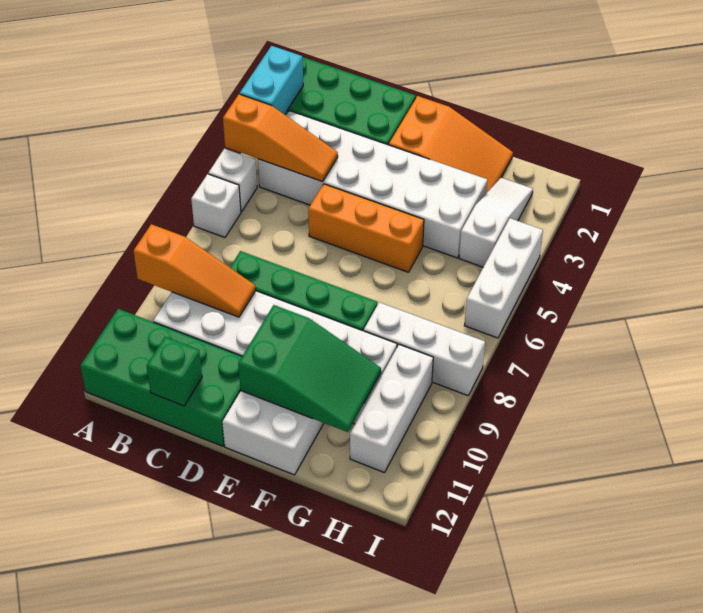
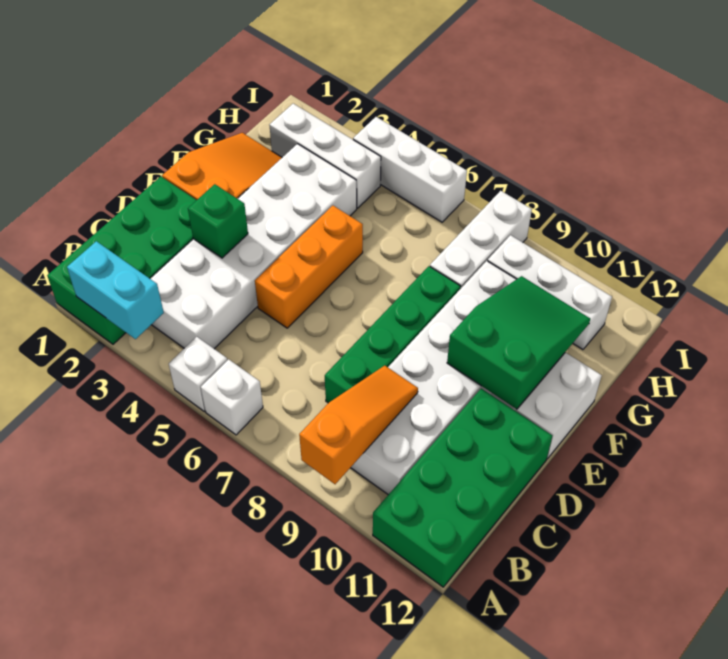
orange slope A4:C4 level 2 top A -> none
green brick C12 level 2 -> green brick D3 level 2
white slope H2:H4 level 1 top 4 -> white brick H2:H4 level 1

